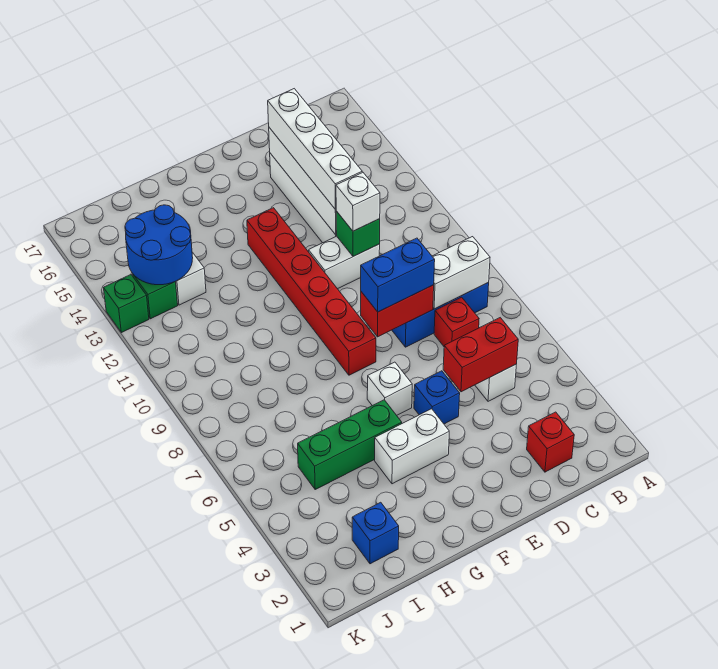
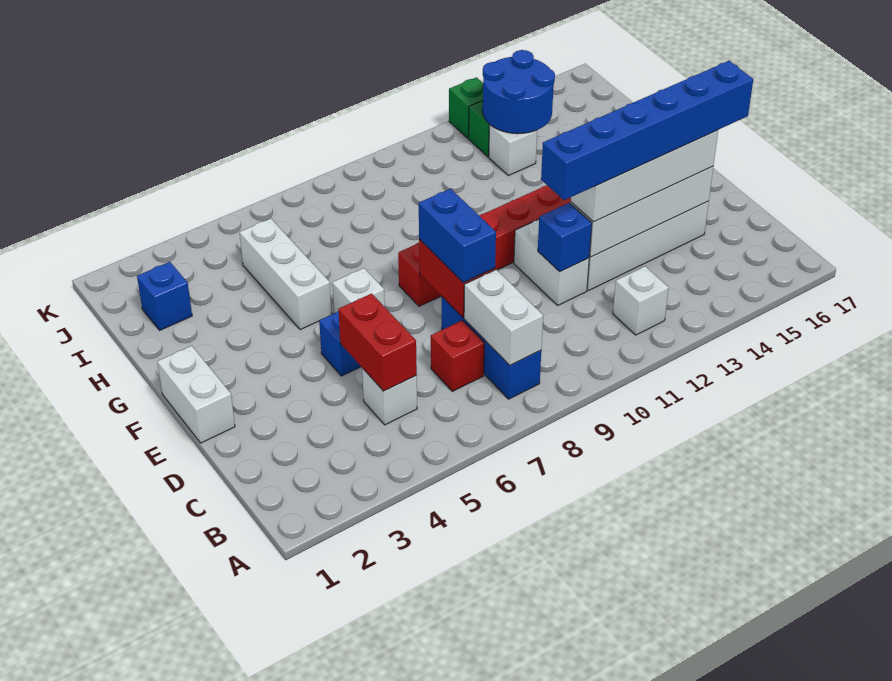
red brick C2 level 1 -> none
green brick D11 level 2 -> blue brick D11 level 2
white brick D11 level 3 -> white brick B12 level 1
none -> blue brick D11:D16 level 4
white brick F4:G4 level 1 -> white brick E1:F1 level 1
green brick G5:I5 level 1 -> white brick G5:I5 level 1

